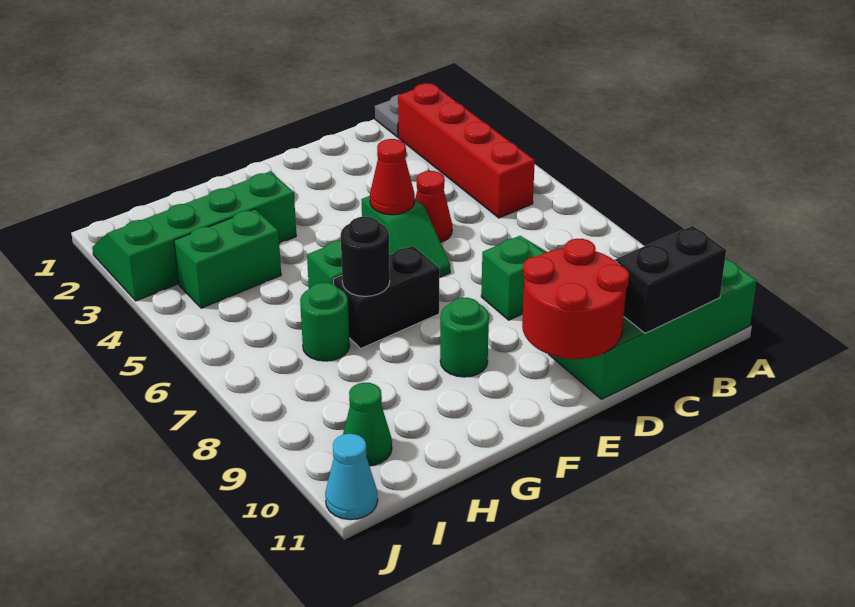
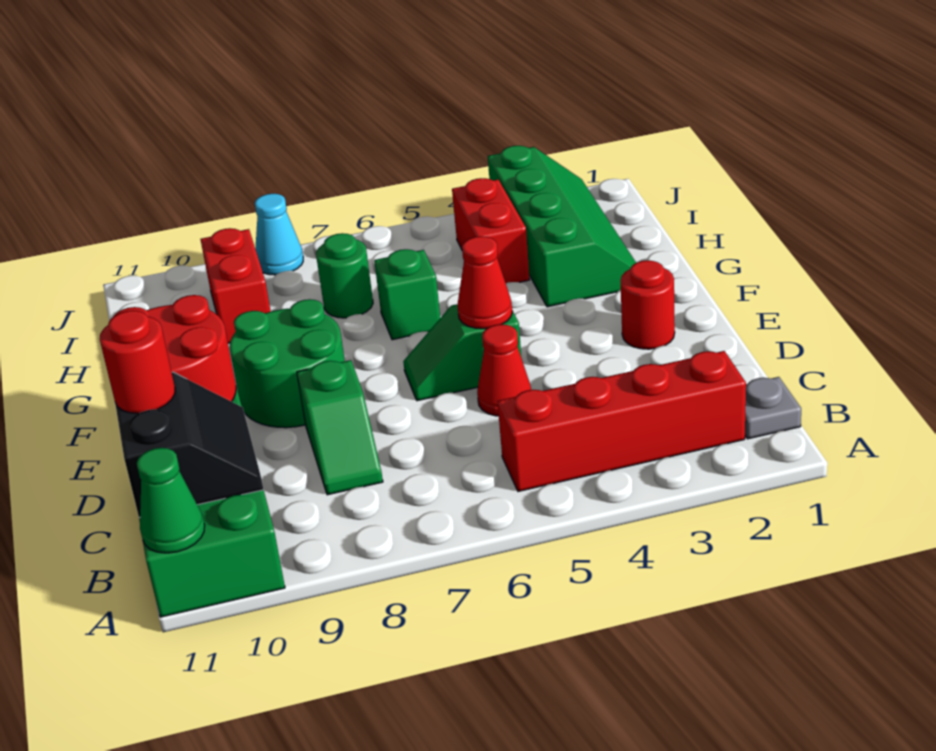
none -> red round brick C11 level 3
none -> red round brick E2 level 1
black brick F7:G7 level 1 -> none
green round brick F9 level 1 -> green round brick E8:F9 level 1
black round brick G7 level 2 -> none
green brick H4:I4 level 1 -> red brick H4:I4 level 1
none -> red brick H9:I9 level 1
green cone I10 level 1 -> green cone A11 level 2
cyan cone J11 level 1 -> cyan cone J8 level 1

